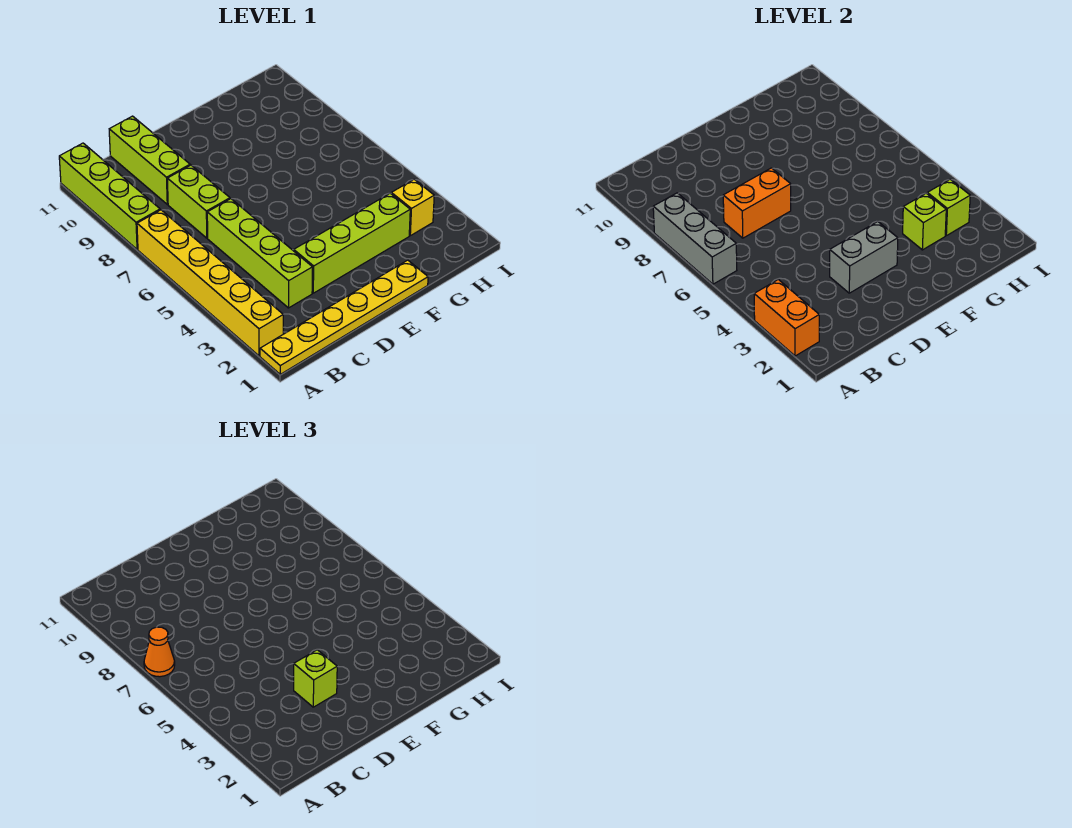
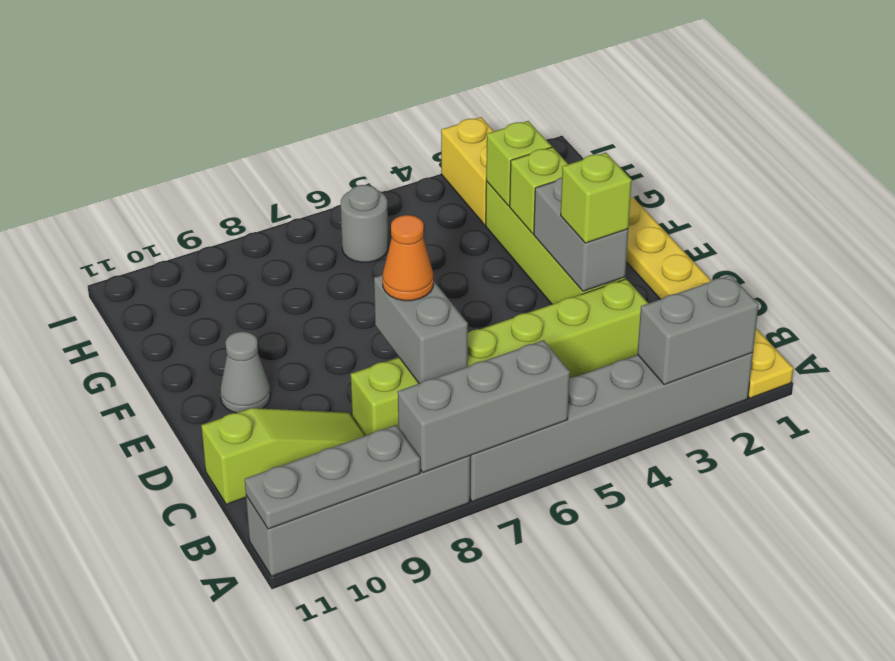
yellow brick A2:A7 level 1 -> grey brick A2:A7 level 1
orange brick A2:A3 level 2 -> grey brick A2:A3 level 2
orange cone A7 level 3 -> orange cone D7 level 3
lime brick A8:A11 level 1 -> grey brick A8:A11 level 1
none -> grey plate A9:A11 level 2
orange brick C7:D7 level 2 -> grey brick C7:D7 level 2
lime brick C9:C11 level 1 -> lime slope C9:C11 level 1 top 11
none -> grey cone E10 level 1
yellow brick H3 level 1 -> yellow brick H3:I3 level 1
lime brick H3 level 2 -> lime brick F3 level 2
none -> grey round brick H6 level 1

